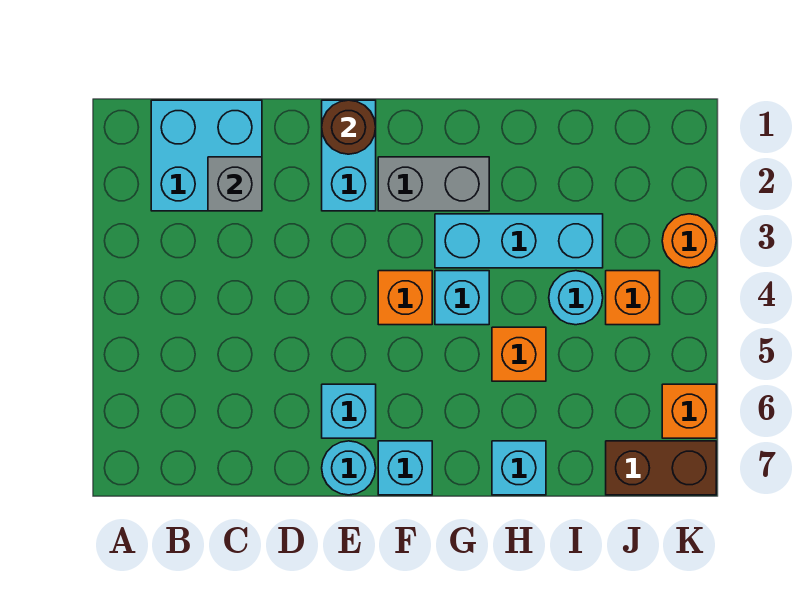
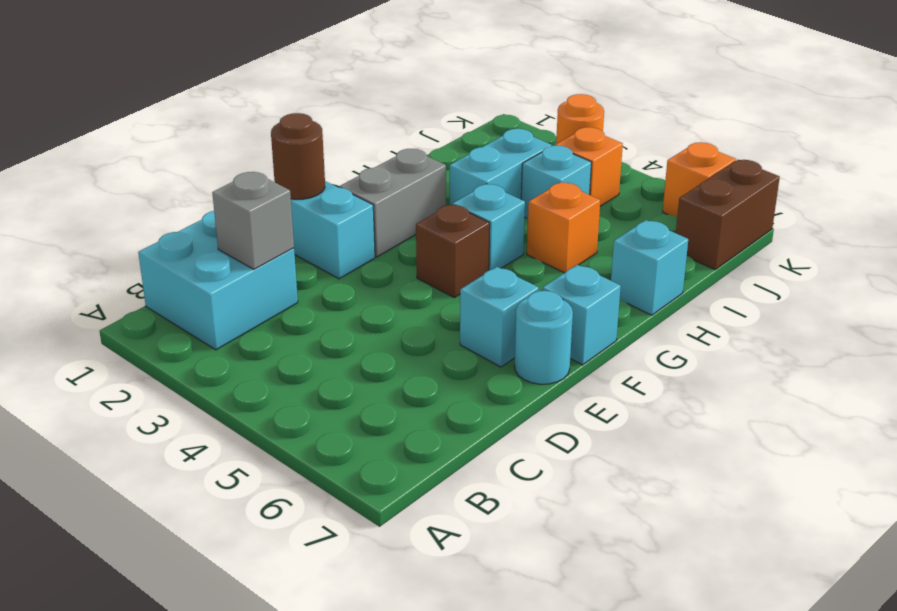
orange brick F4 level 1 -> brown brick F4 level 1
cyan brick G3:I3 level 1 -> cyan brick H3:I3 level 1
cyan round brick I4 level 1 -> cyan brick I4 level 1

